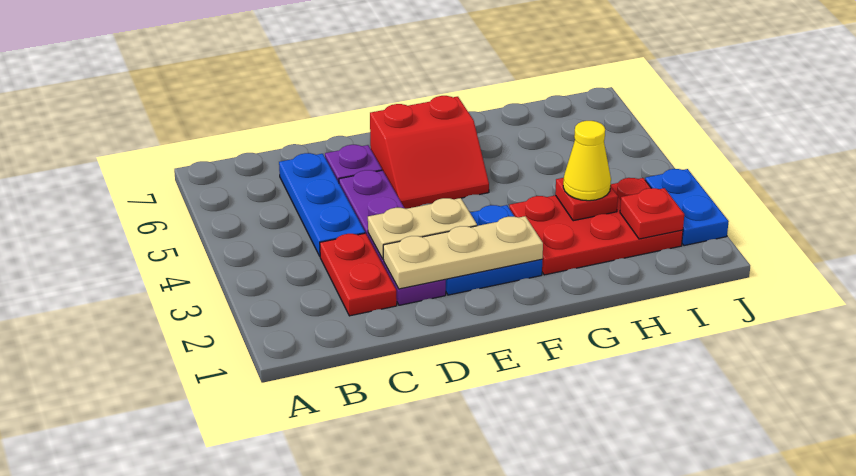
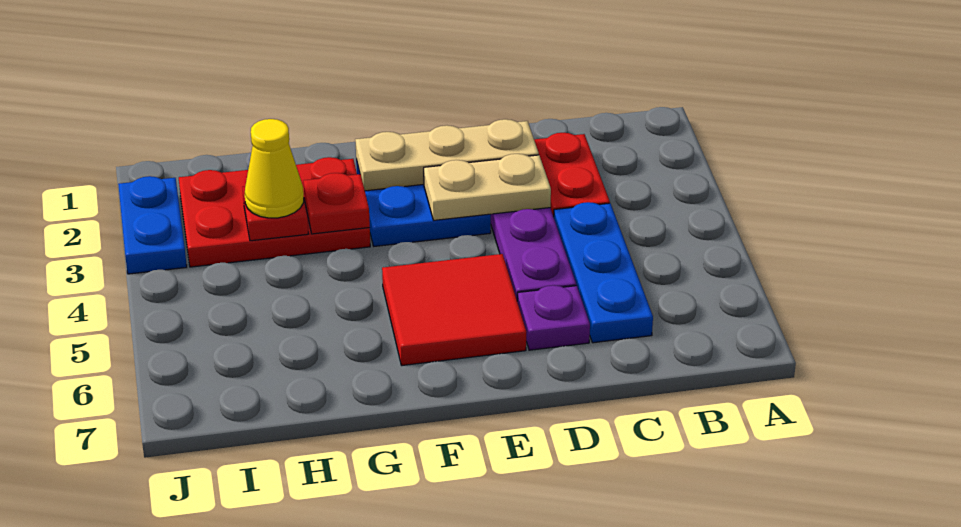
red slope E5:F6 level 1 top 6 -> red tile E5:F6 level 1
red plate I2 level 2 -> red plate G3 level 2

